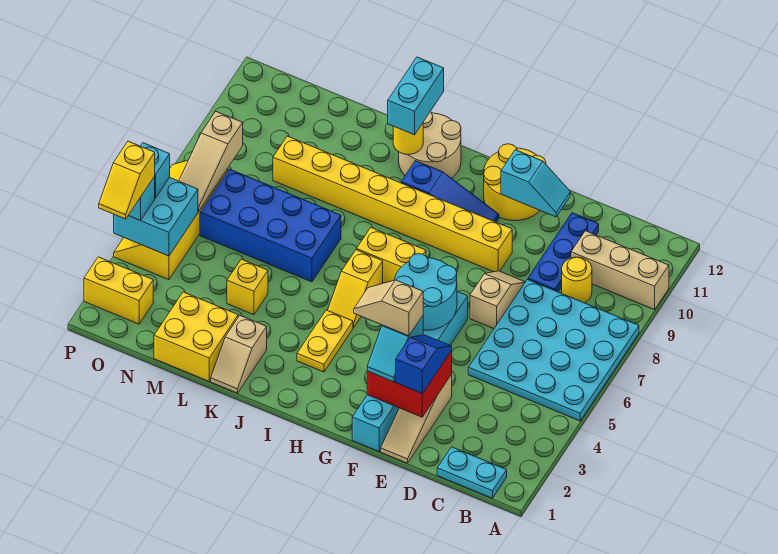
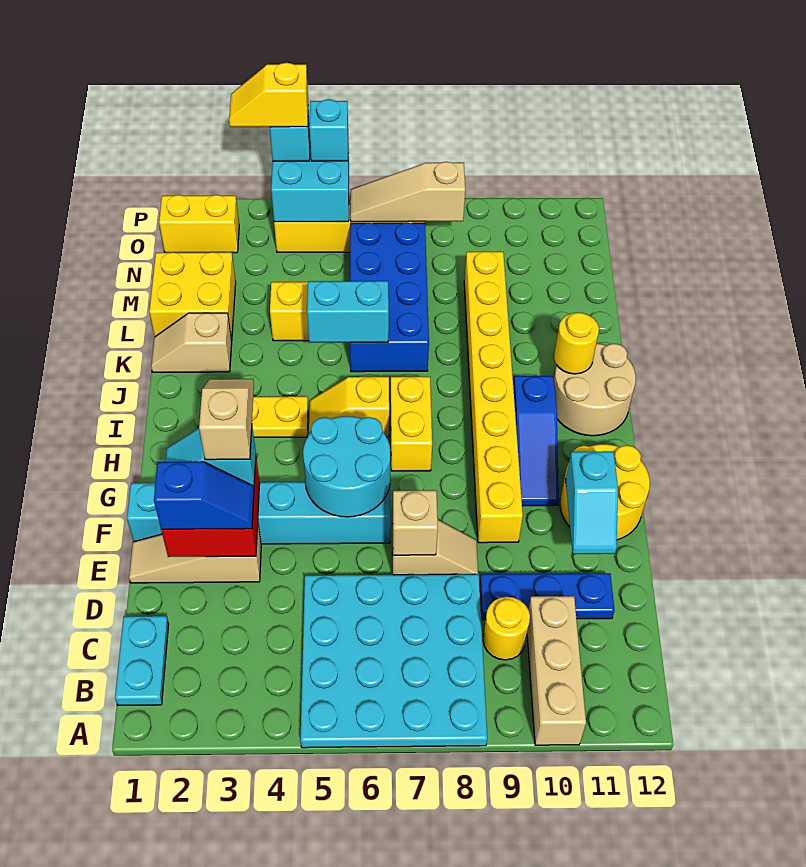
none -> tan brick E7 level 2
cyan brick J11:J12 level 3 -> cyan brick K5:K6 level 2
yellow brick O2:P2 level 1 -> yellow brick O1:O2 level 1

